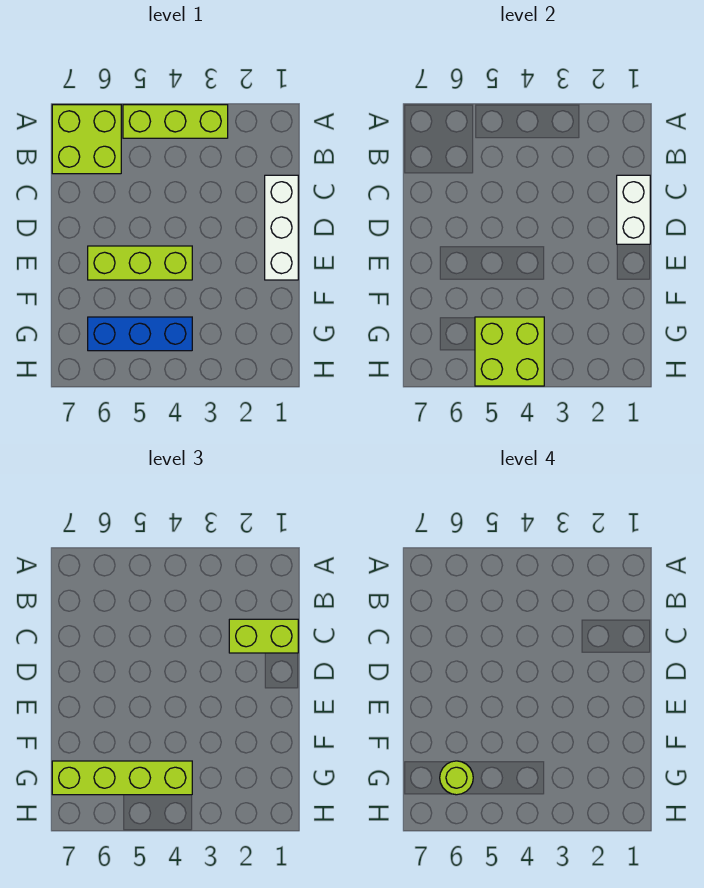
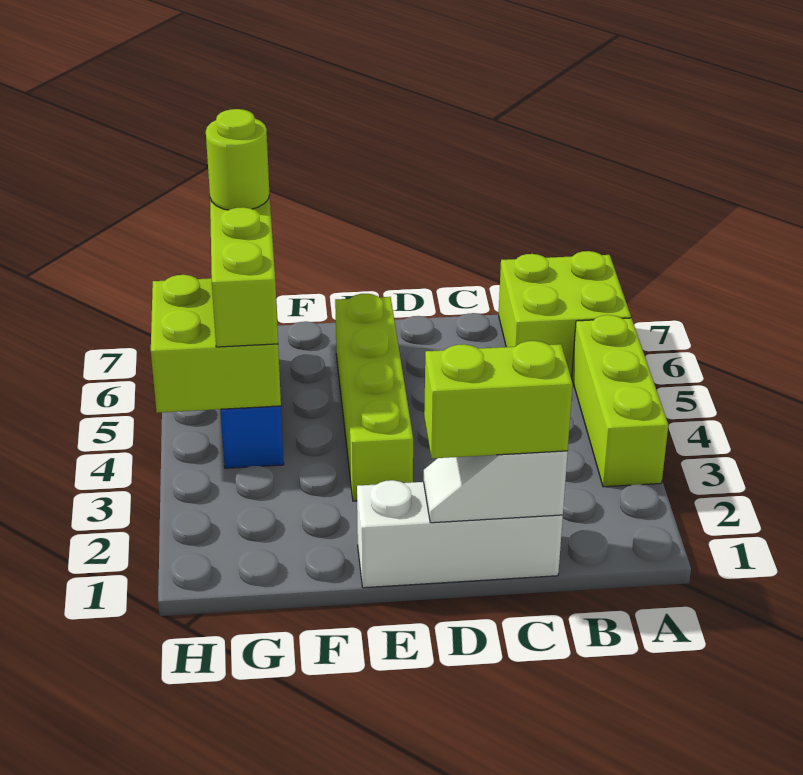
white brick C1:D1 level 2 -> white slope C1:D1 level 2 top C
lime brick C1:C2 level 3 -> lime brick C1:D1 level 3
lime brick E4:E6 level 1 -> lime brick E3:E6 level 1

